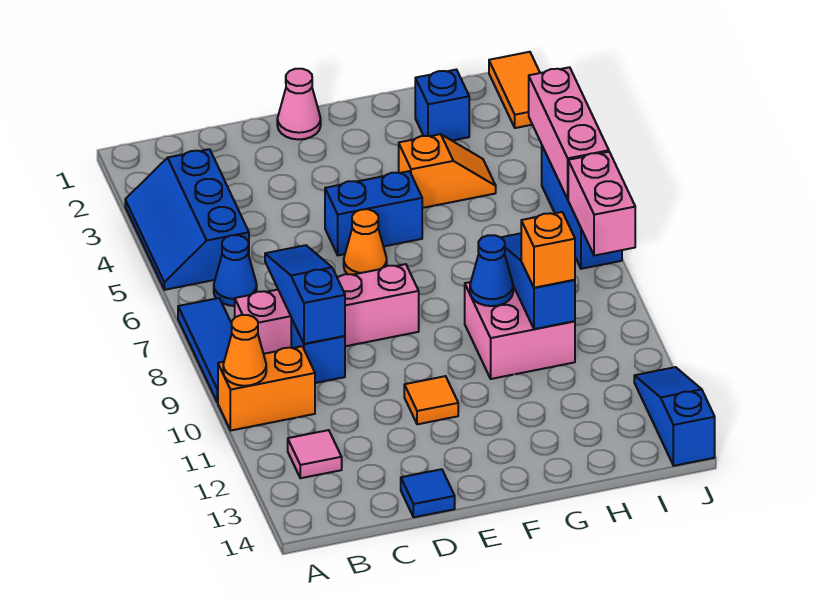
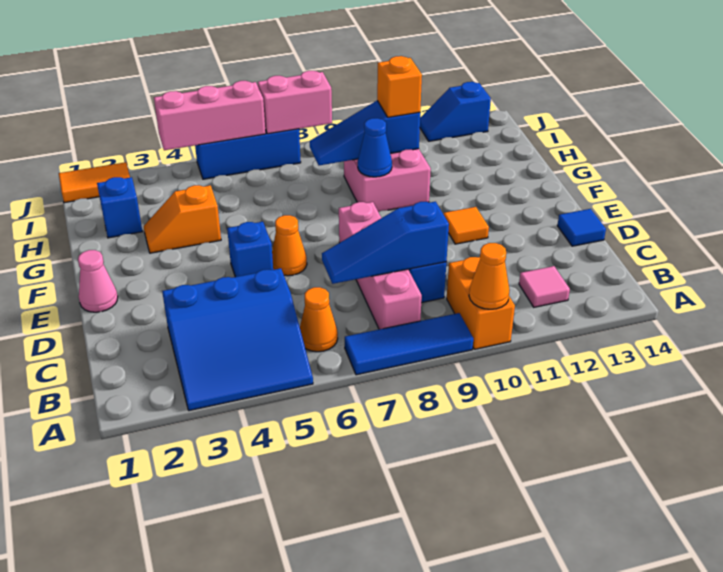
blue slope A3:B5 level 1 top B -> blue slope A3:C5 level 1 top C
blue cone B6 level 1 -> orange cone B6 level 1
blue brick E5:F5 level 1 -> blue brick E5 level 1
orange slope G4:H4 level 1 top G -> orange slope G3:G4 level 1 top 4
blue slope J12:J14 level 1 top 14 -> blue slope J12:J13 level 1 top 13

